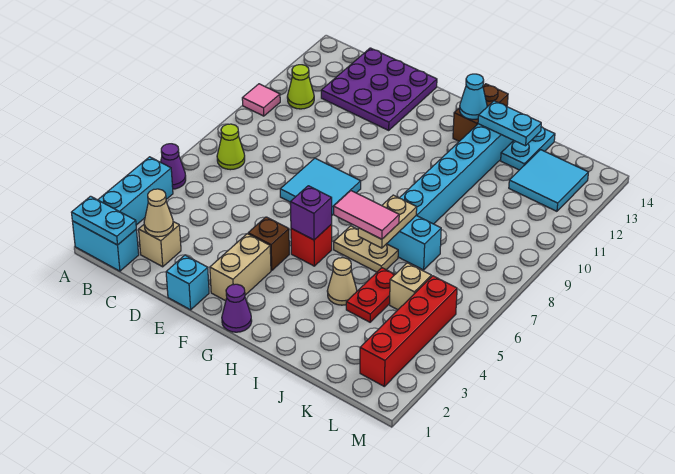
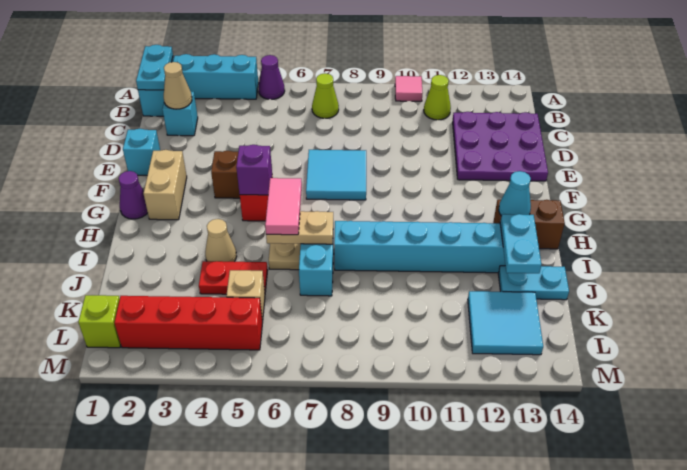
tan brick C2 level 1 -> cyan brick C2 level 1
tan brick F2:F3 level 1 -> tan brick F2:G2 level 1
none -> lime brick L1 level 1

